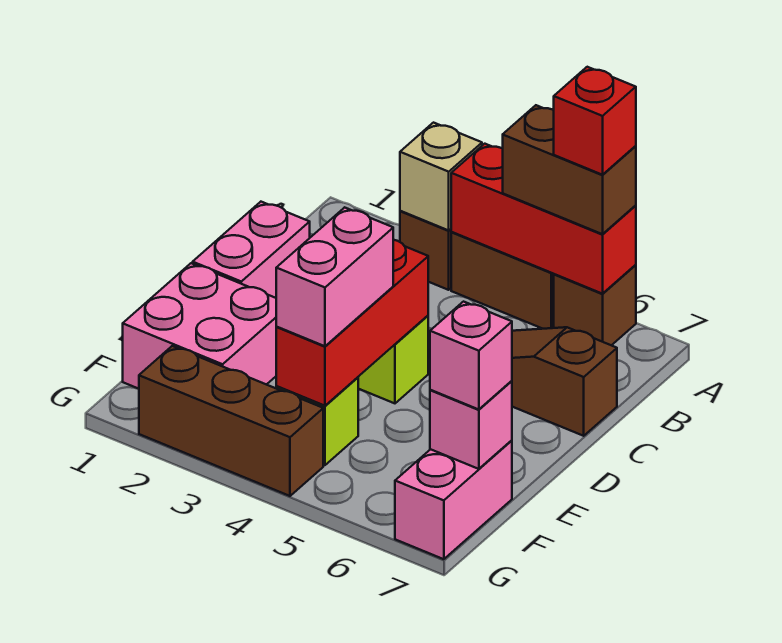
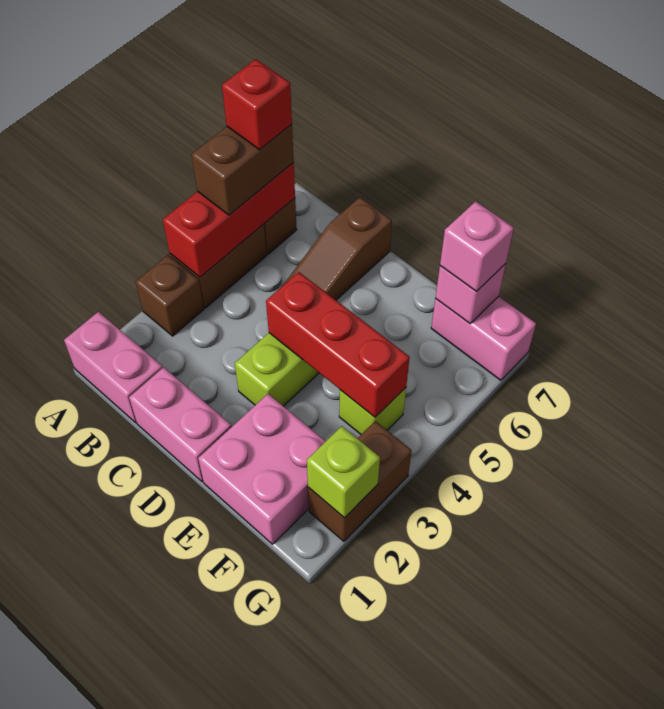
tan brick A3 level 2 -> none
pink brick E4:F4 level 3 -> pink brick A1:B1 level 1
brown brick G2:G4 level 1 -> brown brick G2:G3 level 1
none -> lime brick G2 level 2

